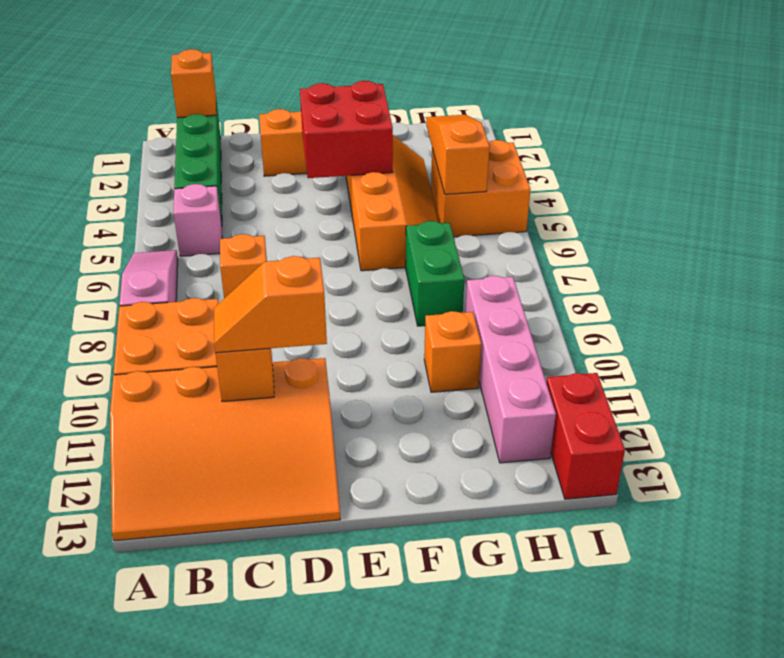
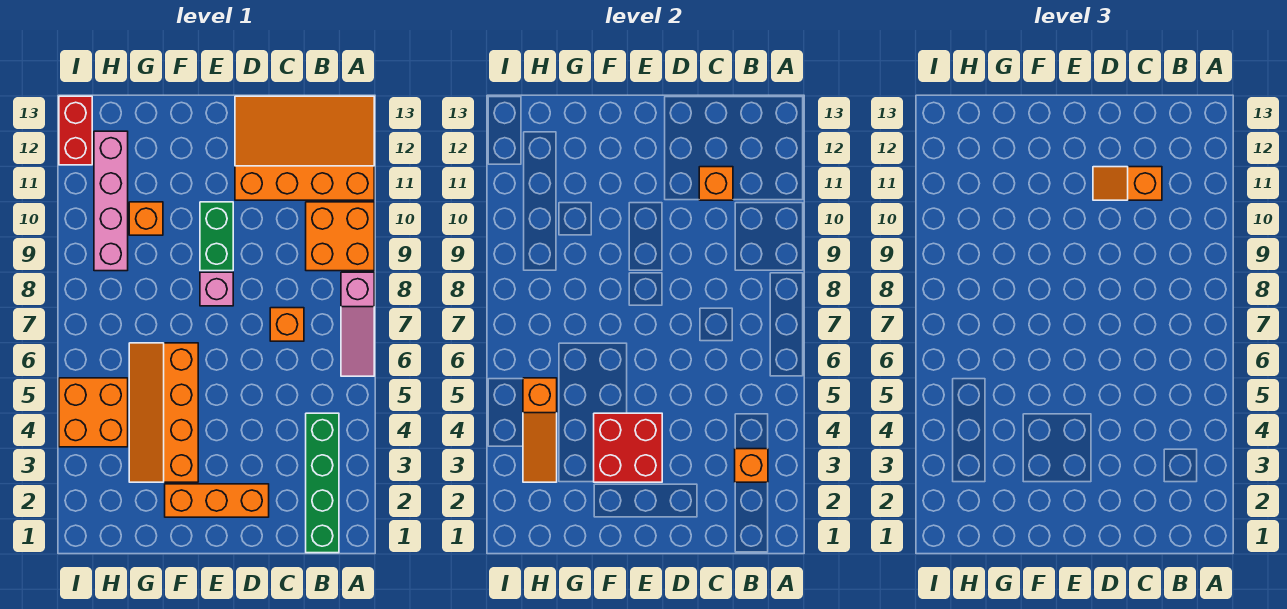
orange brick B1 level 2 -> orange brick B3 level 2
pink brick B5 level 1 -> pink brick E8 level 1
orange slope C11:D11 level 3 top D -> orange slope C11:D11 level 3 top C
green brick G7:G8 level 1 -> green brick E9:E10 level 1

